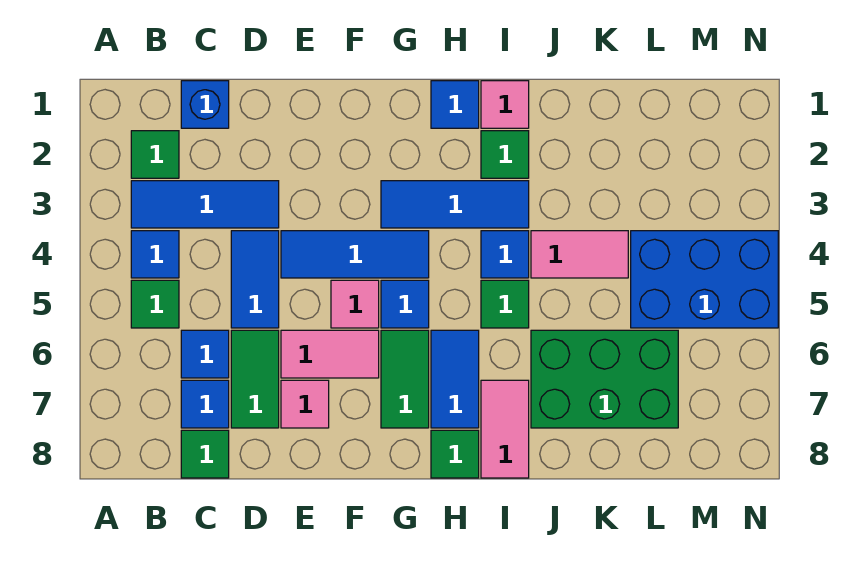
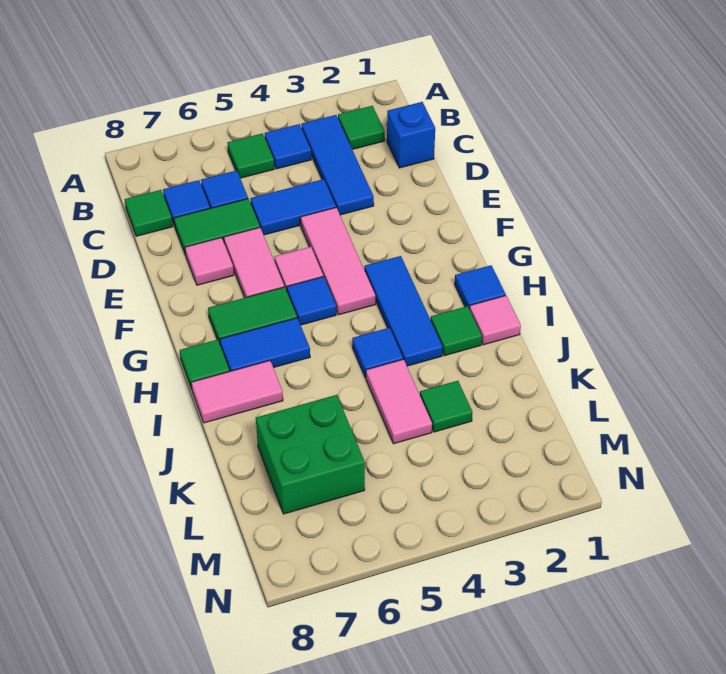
blue tile E4:G4 level 1 -> pink tile E4:G4 level 1
green tile I5 level 1 -> green tile K3 level 1
green brick J6:L7 level 1 -> green brick K6:L7 level 1
blue brick L4:N5 level 1 -> none

